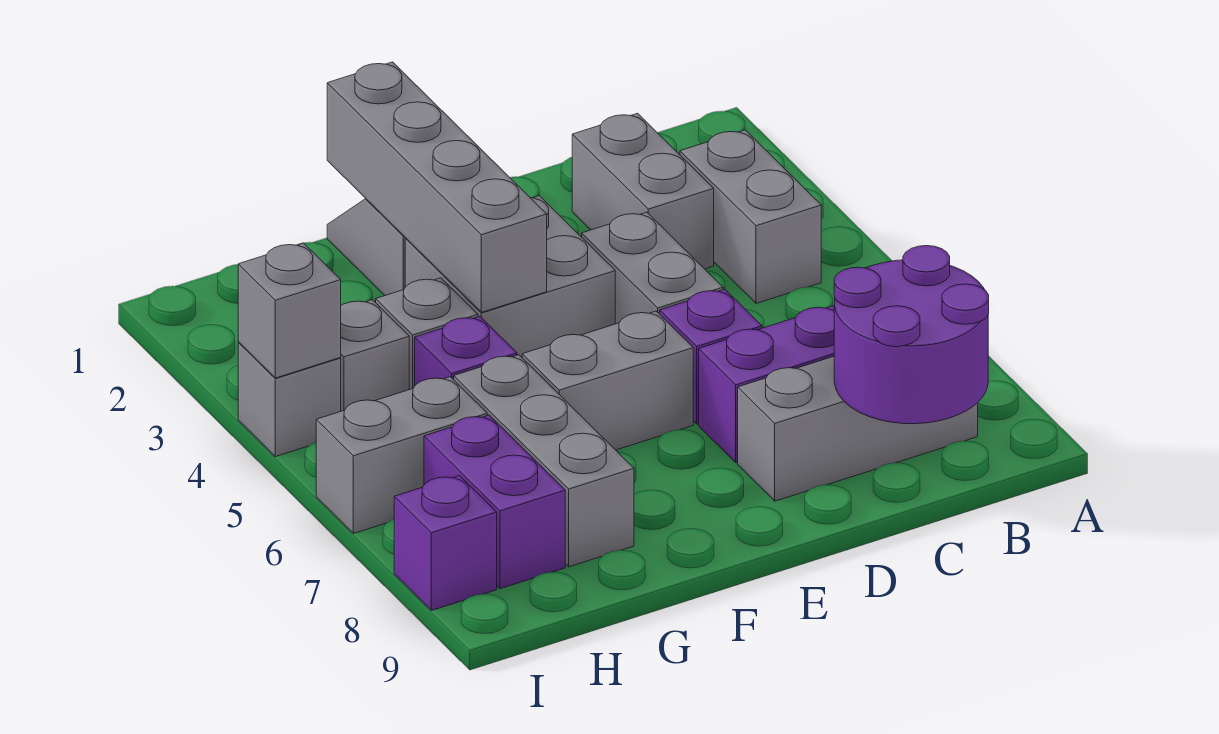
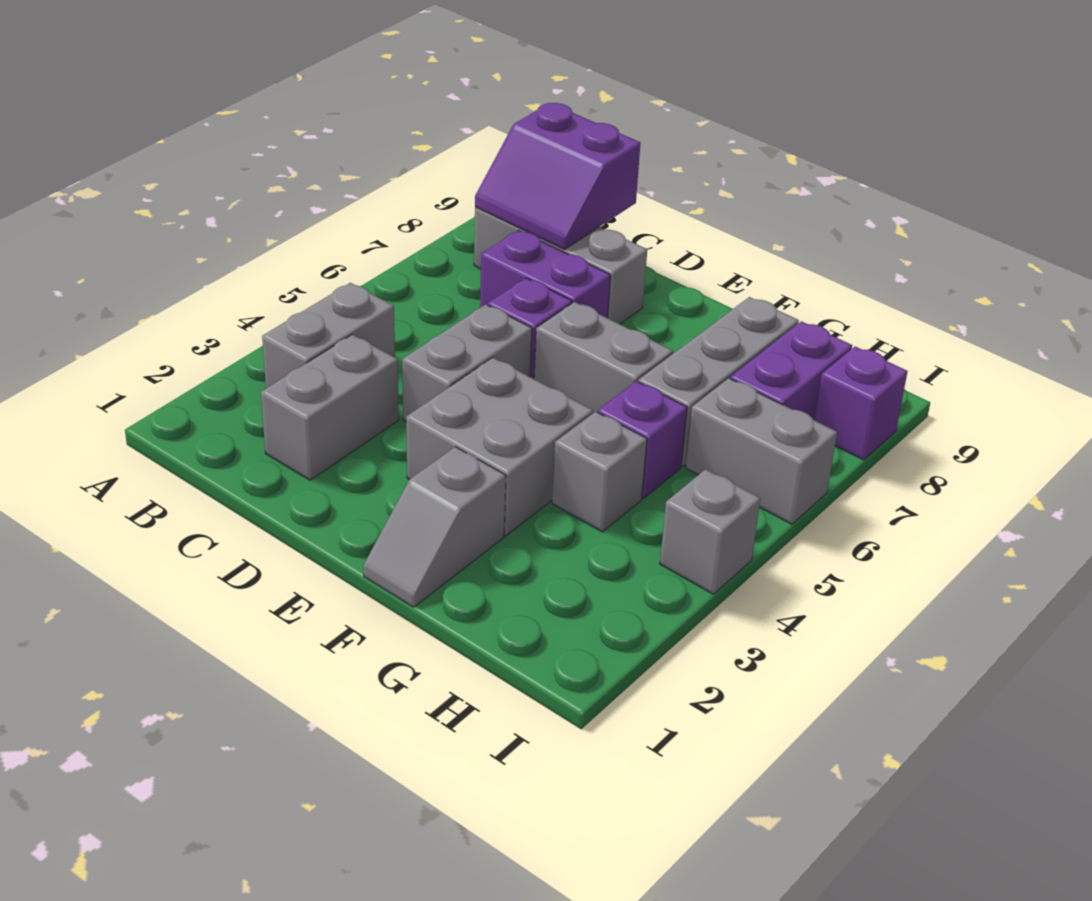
purple round brick B8:C9 level 2 -> purple slope B8:C9 level 2 top 9
grey brick F1:F4 level 2 -> none
grey brick H4 level 1 -> none
grey brick I4 level 2 -> none

